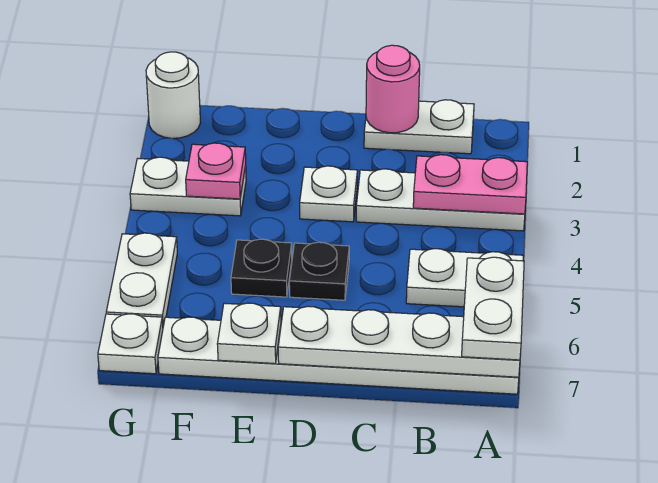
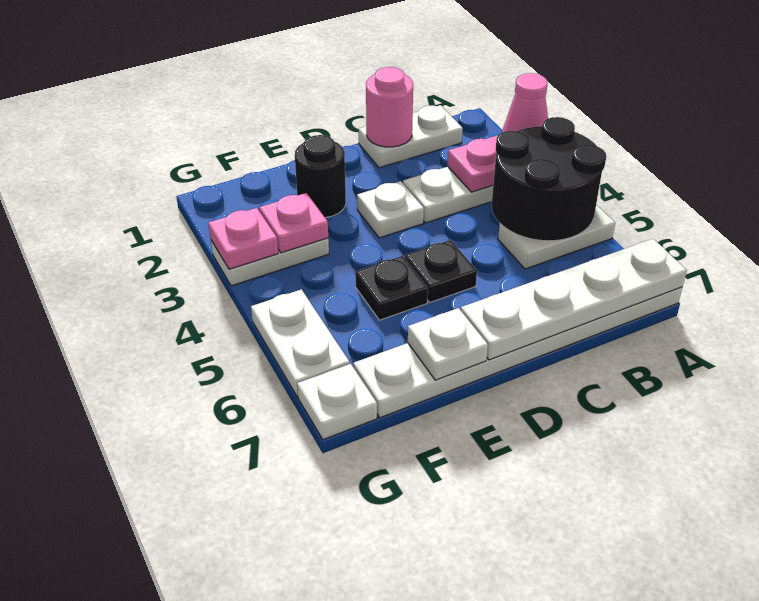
none -> pink cone A3 level 3
none -> black round brick A4:B5 level 2
white plate A6:A7 level 3 -> none
none -> black round brick E2 level 1
white round brick G1 level 1 -> none
none -> pink plate G3 level 2

